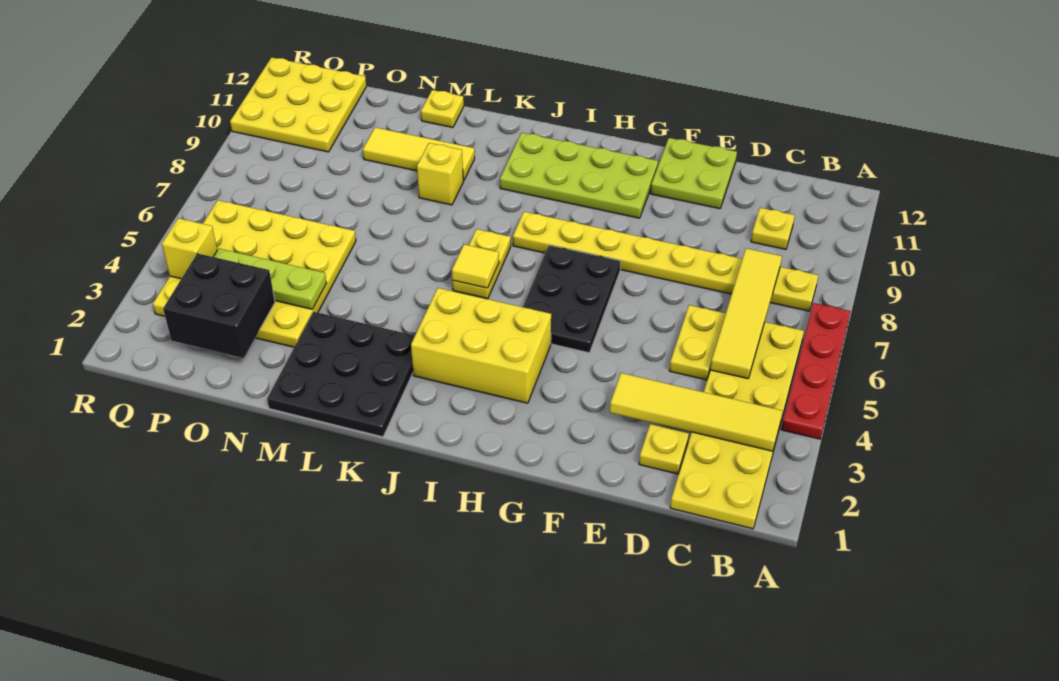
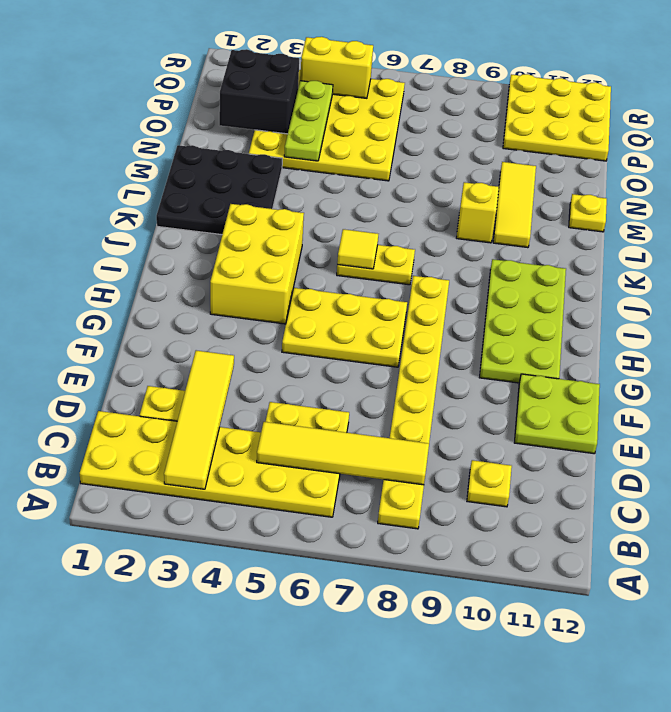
red plate A4:A7 level 1 -> none
black plate G5:H7 level 1 -> yellow plate G5:H7 level 1
yellow brick Q4 level 2 -> yellow brick Q4:Q5 level 2

